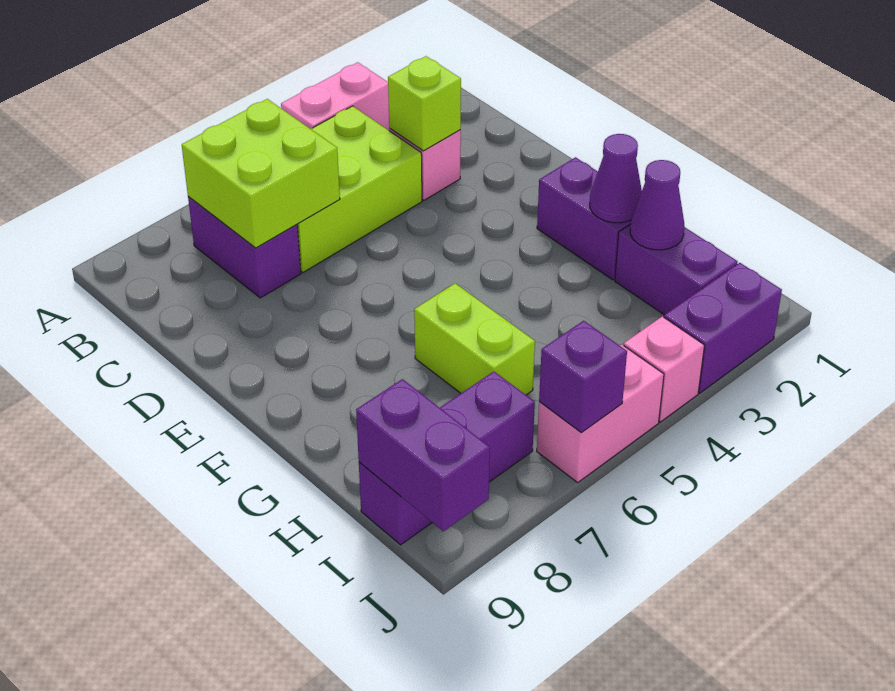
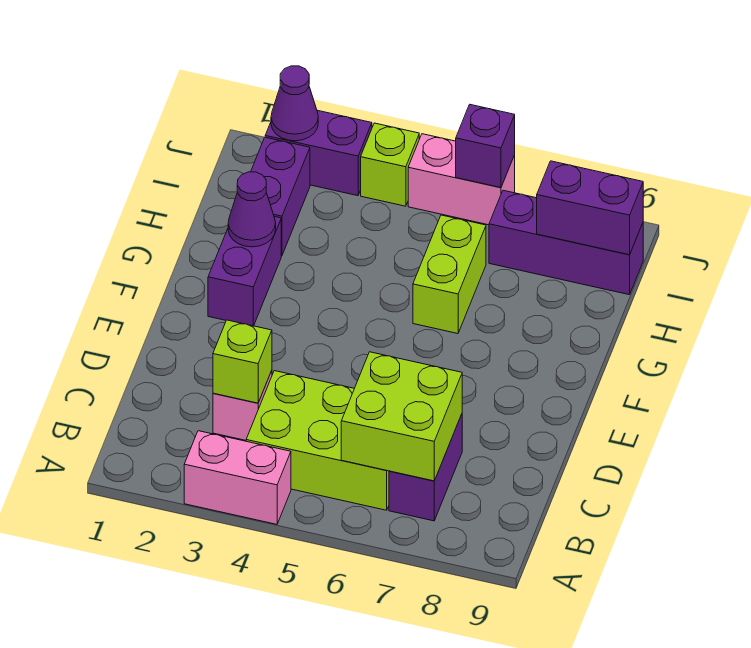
purple cone H2 level 2 -> purple cone J2 level 2
purple brick I9:J9 level 2 -> purple brick I8:I9 level 2
pink brick J4 level 1 -> lime brick J4 level 1

